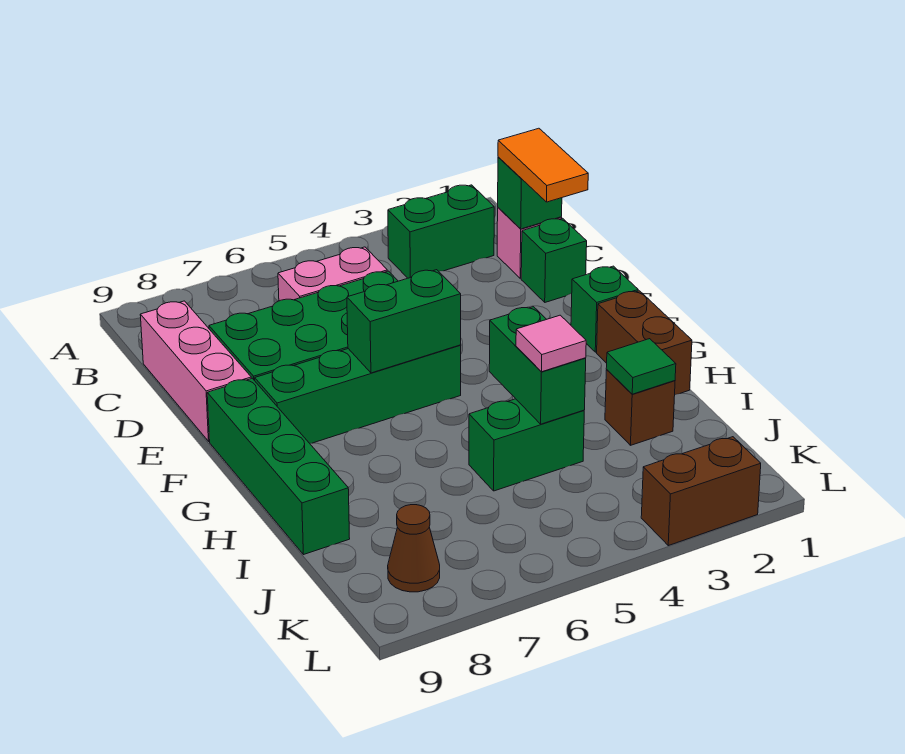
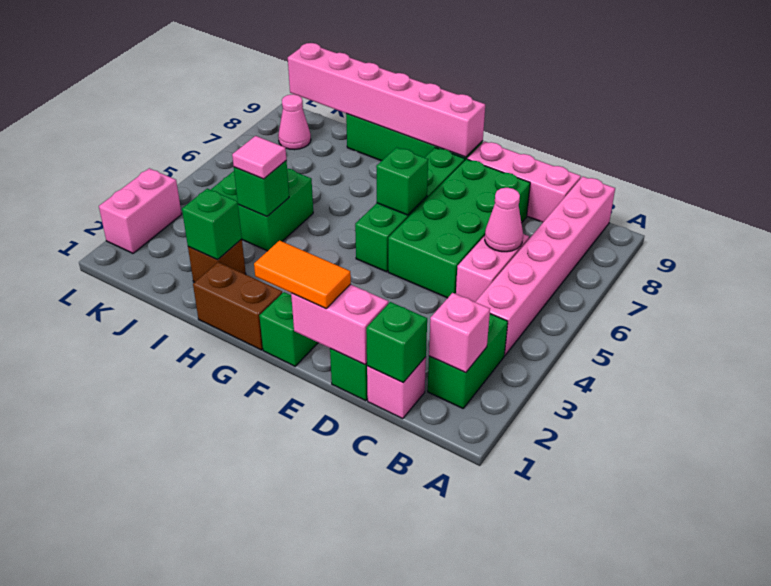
none -> pink brick B2 level 2
none -> pink brick B4:B9 level 1
orange tile C1:D1 level 3 -> orange tile E1:F1 level 3
none -> pink cone C6 level 2
none -> pink brick D1:E1 level 2
green brick F5:F6 level 2 -> green brick F6 level 2
none -> pink brick F9:K9 level 2
green brick H4:I4 level 2 -> green brick I4 level 2
green tile I2 level 2 -> green brick I2 level 2
green brick I4:I5 level 1 -> green brick I4:J5 level 1
brown cone K8 level 1 -> pink cone K8 level 1
brown brick L2:L3 level 1 -> pink brick L2:L3 level 1

